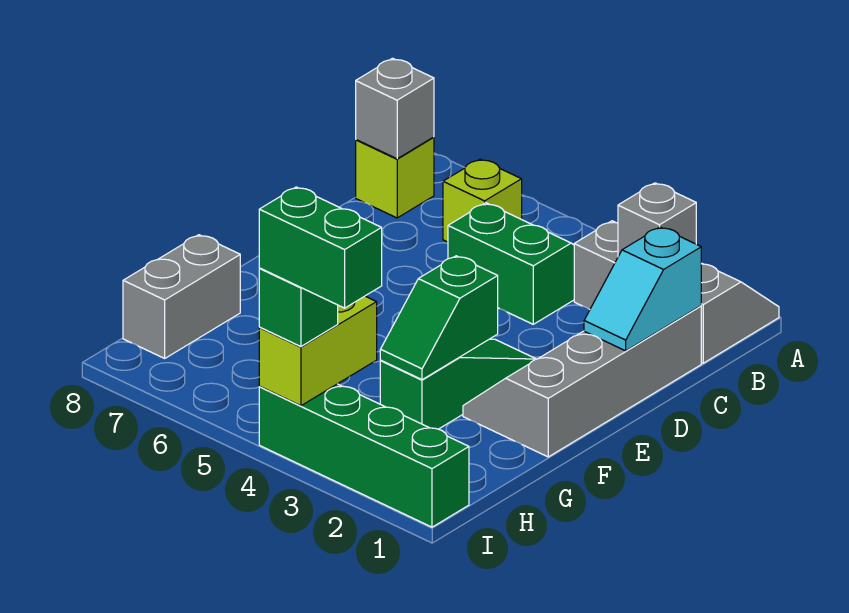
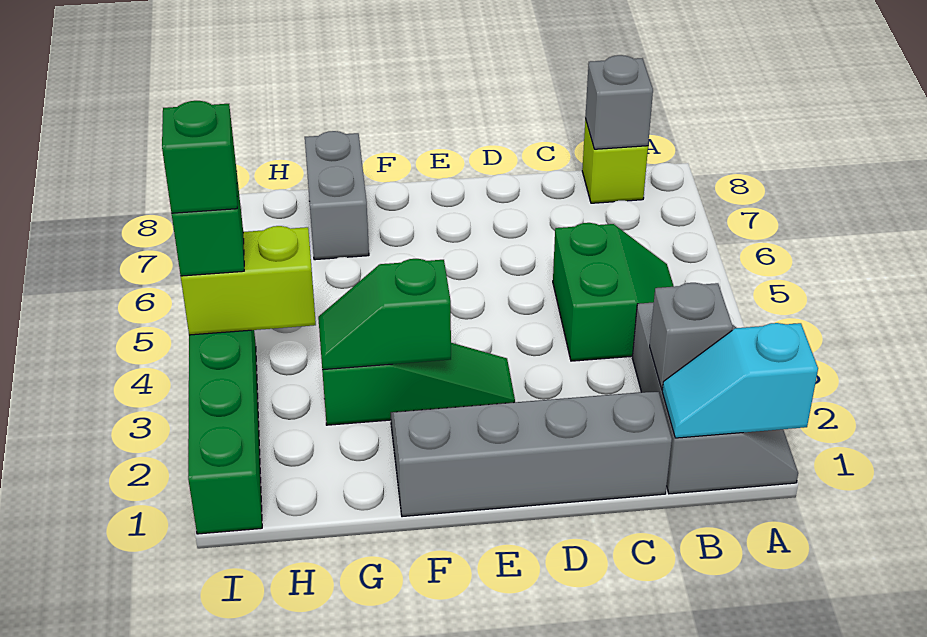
lime brick B6 level 1 -> none
cyan slope C1:D1 level 2 top C -> cyan slope A1:B1 level 2 top A
grey brick G8:H8 level 1 -> grey brick G7:G8 level 1
green brick I3:I4 level 4 -> green brick I4 level 4

